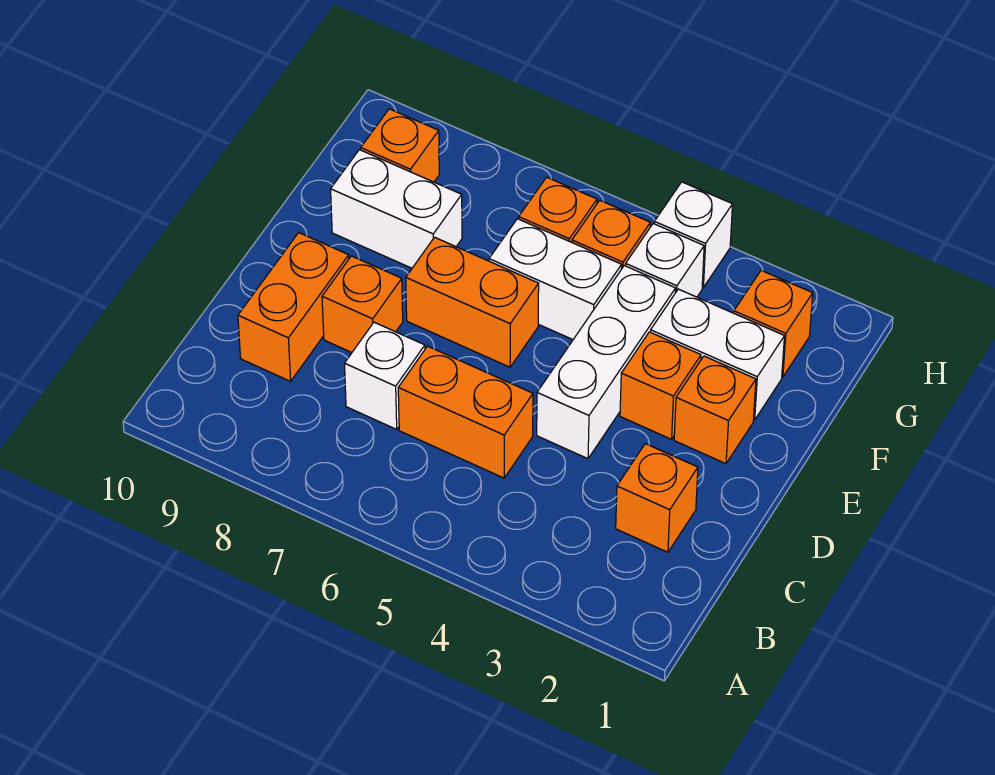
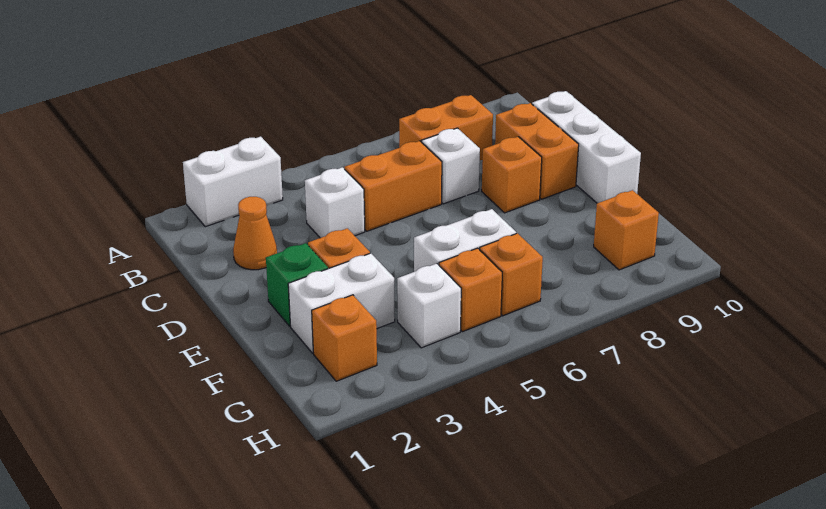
orange brick C2 level 1 -> orange cone C2 level 1
white brick D4:F4 level 1 -> white brick C10:E10 level 1
orange brick E2 level 1 -> green brick E2 level 1
orange brick E6:E7 level 1 -> orange brick B7:B8 level 1
white brick F8:F9 level 1 -> white brick A2:A3 level 1
white brick H4 level 1 -> white brick C4 level 1

